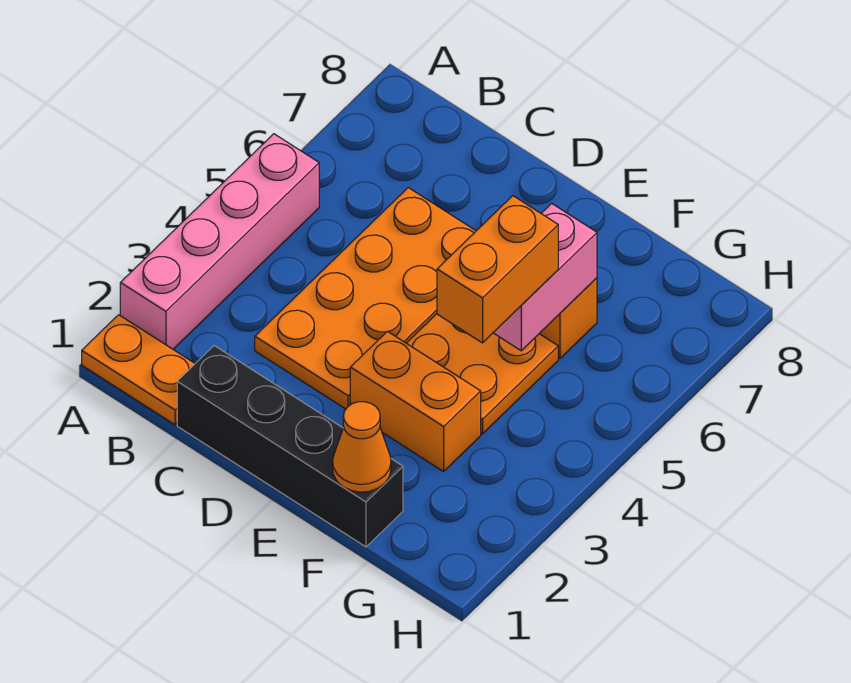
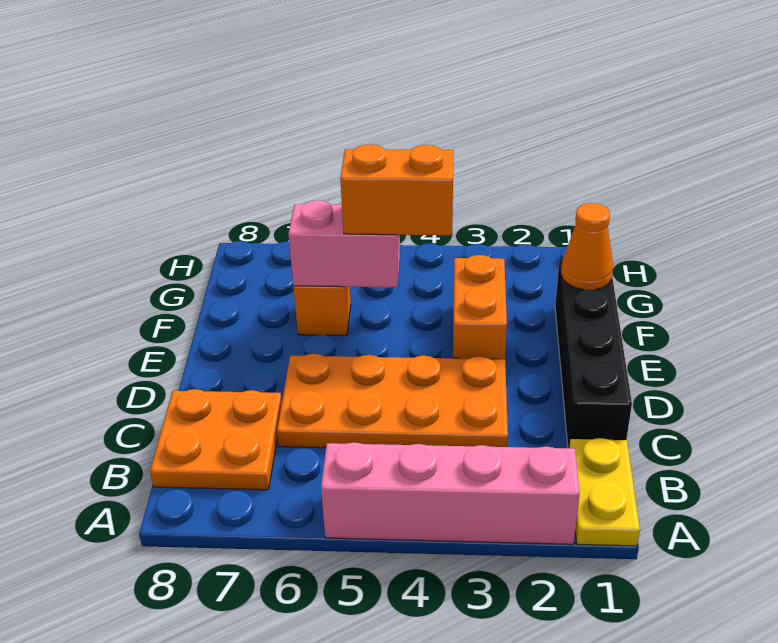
orange plate A1:B1 level 1 -> yellow plate A1:B1 level 1
orange plate E4:F5 level 1 -> orange plate B7:C8 level 1

